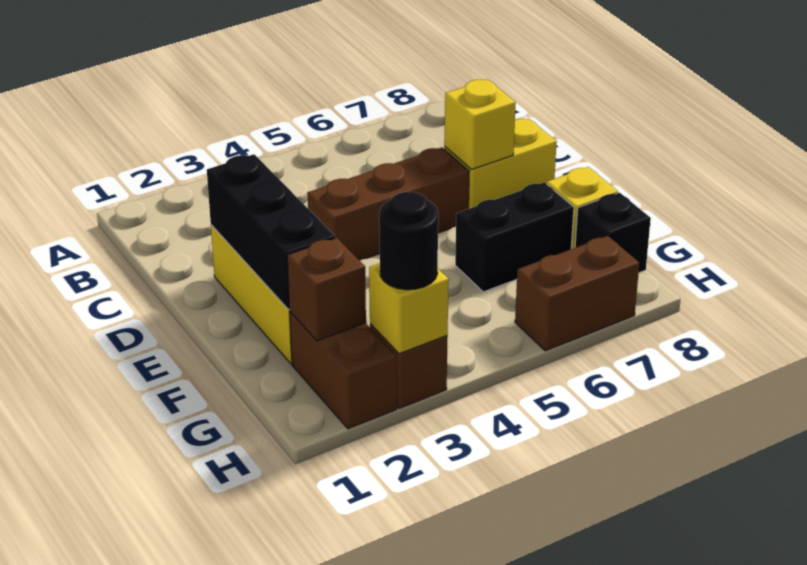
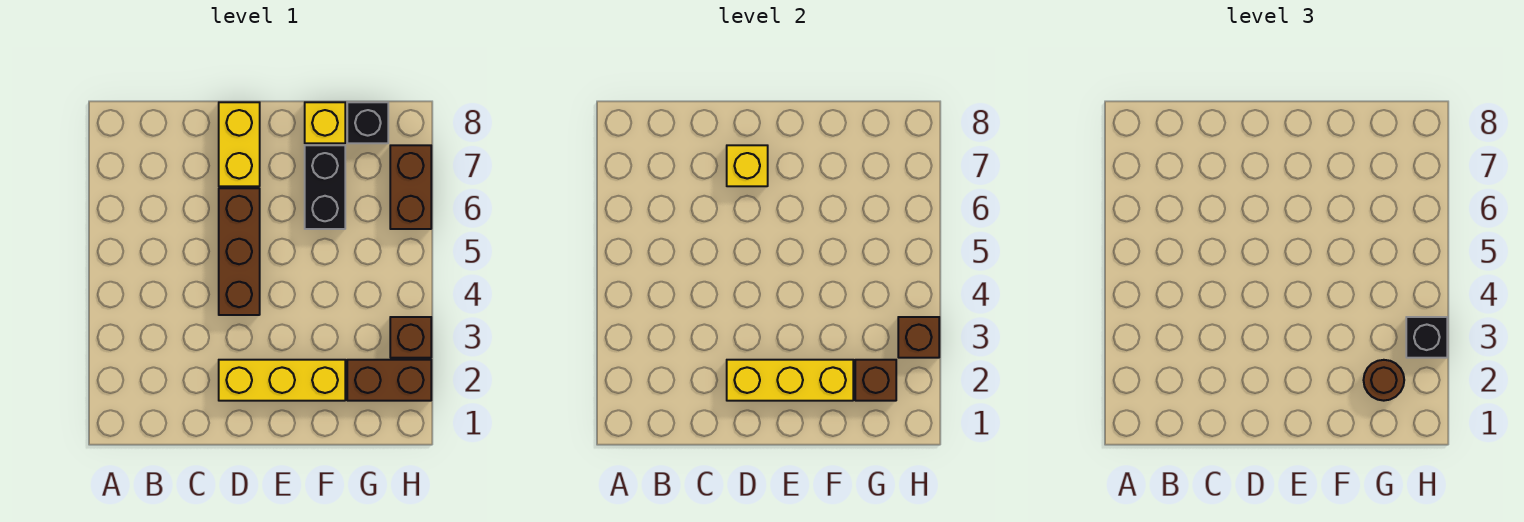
black brick D2:F2 level 2 -> yellow brick D2:F2 level 2
none -> brown round brick G2 level 3
yellow brick H3 level 2 -> brown brick H3 level 2
black round brick H3 level 3 -> black brick H3 level 3

